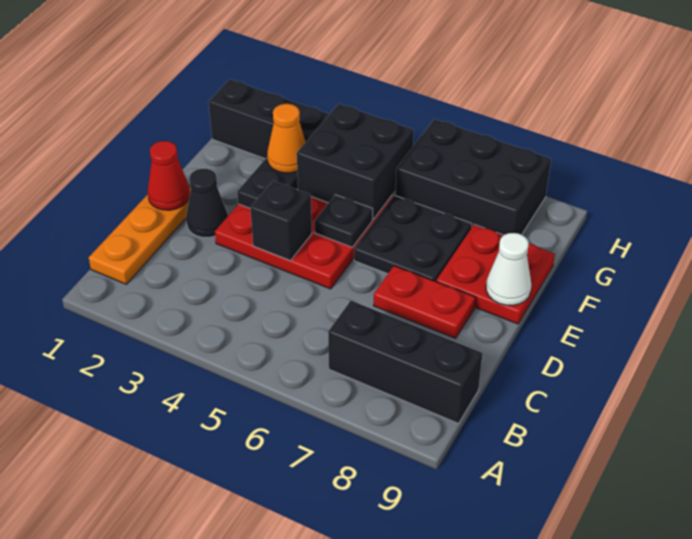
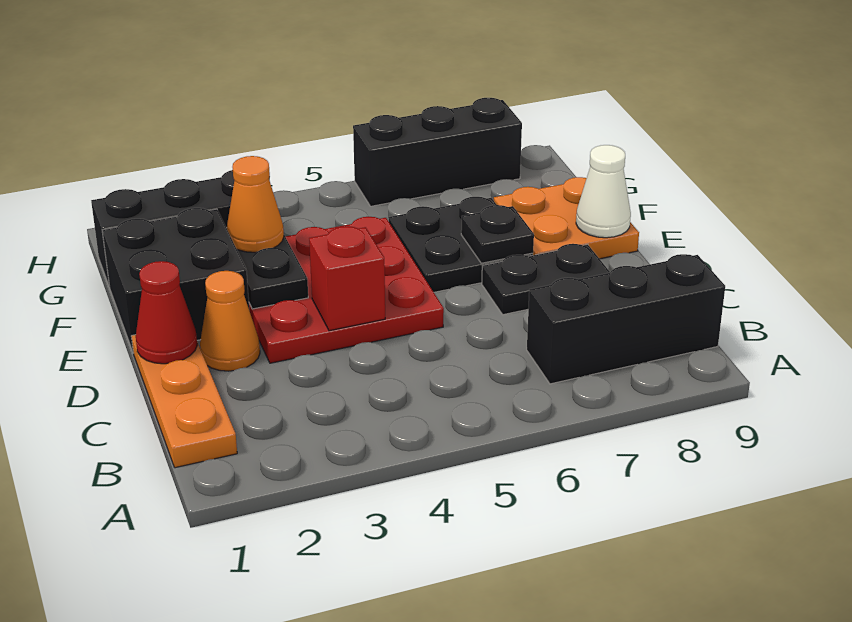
black cone D2 level 1 -> orange cone D2 level 1
black brick D4 level 2 -> red brick D4 level 2
red plate D7:D8 level 1 -> black plate D7:D8 level 1
black plate E5 level 2 -> black plate E7 level 2
red plate E8:F9 level 1 -> orange plate E8:F9 level 1
black brick F4:G5 level 2 -> black brick E1:F2 level 1
black brick G6:H8 level 1 -> black brick H6:H8 level 1

